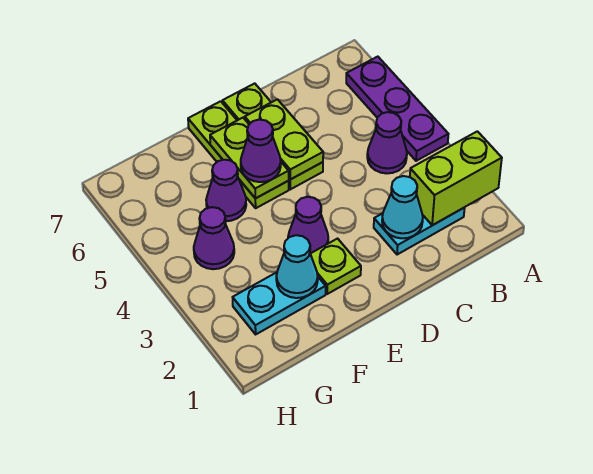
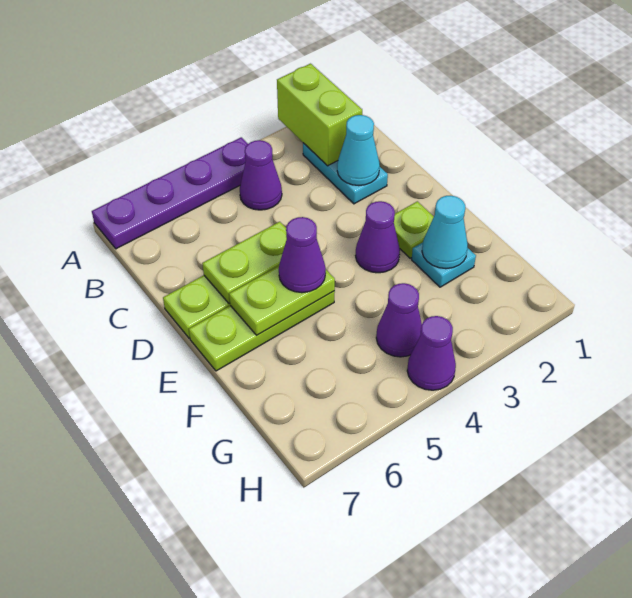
purple plate A4:A6 level 1 -> purple plate A4:A7 level 1
cyan plate F2:G2 level 1 -> cyan plate F2 level 1
purple cone F5 level 1 -> purple cone H4 level 1

